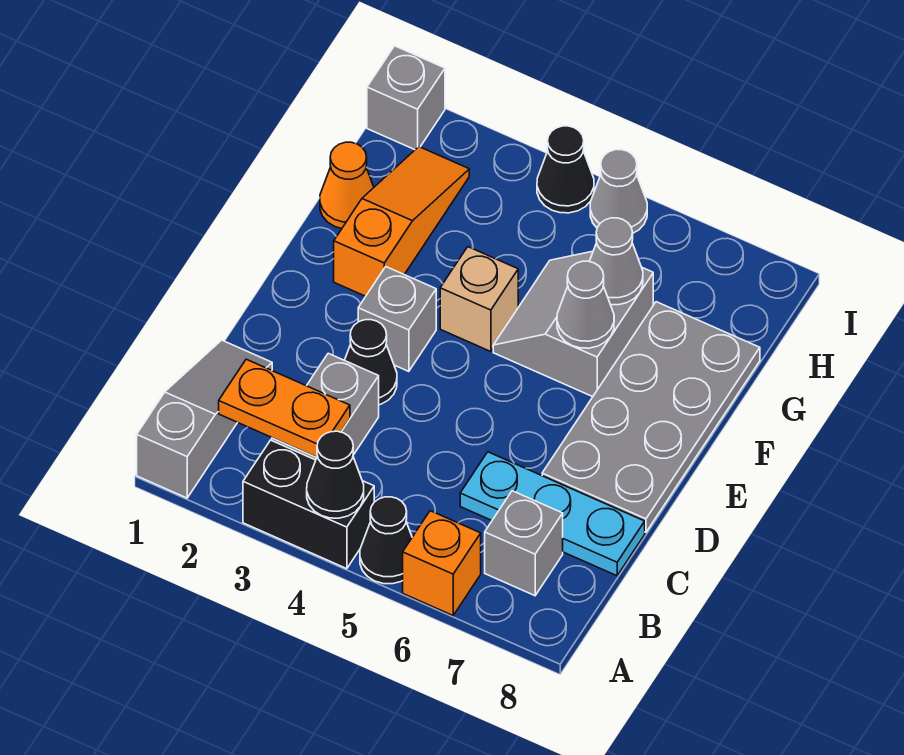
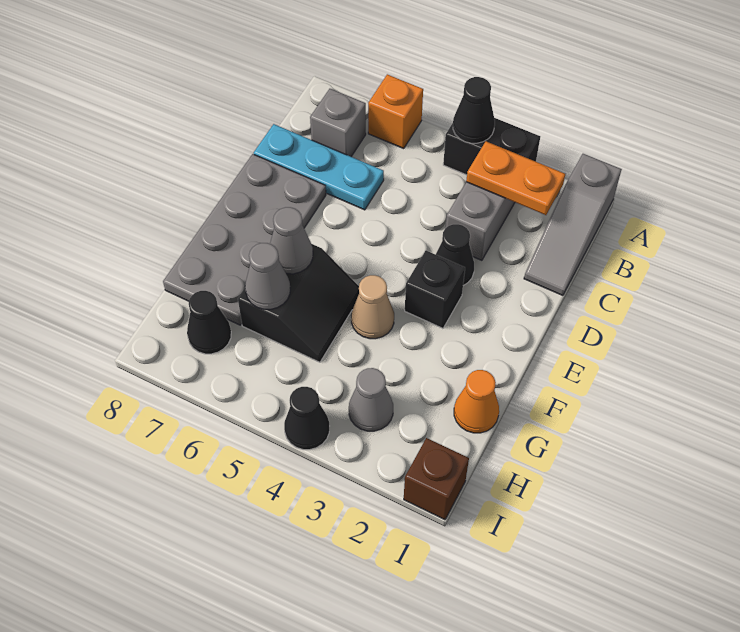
black cone A5 level 1 -> black cone H7 level 1
grey brick E3 level 1 -> black brick E3 level 1
orange slope F2:H2 level 1 top F -> none
tan brick F4 level 1 -> tan cone F4 level 1
grey slope F5:G6 level 1 top 6 -> black slope F5:G6 level 1 top 6
grey brick I1 level 1 -> brown brick I1 level 1
grey cone I5 level 1 -> grey cone H3 level 1

